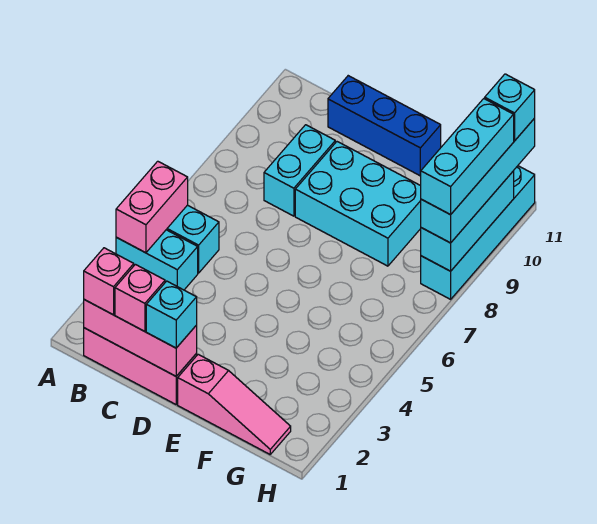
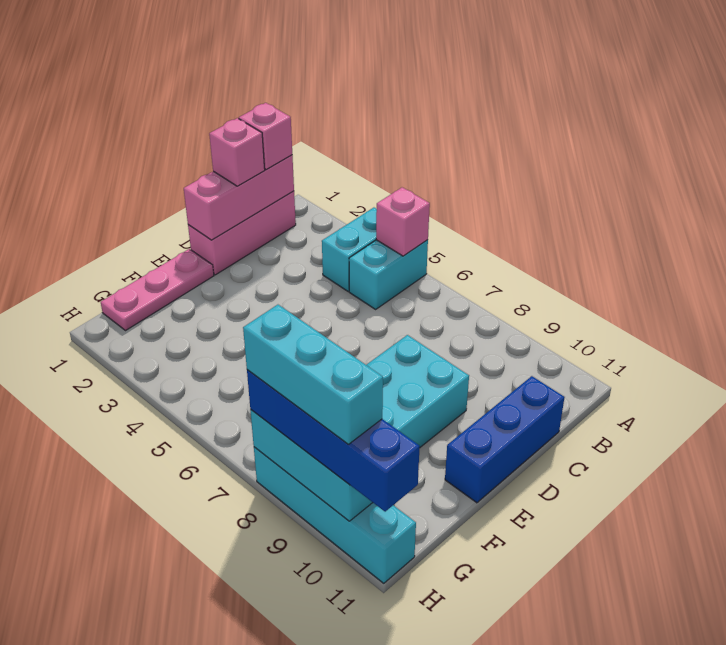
pink brick A4:A5 level 2 -> pink brick A5 level 2
cyan brick C8:C9 level 1 -> none
cyan brick D1 level 3 -> none
pink slope E1:G1 level 1 top E -> pink plate E1:G1 level 1
cyan brick H8:H11 level 3 -> blue brick H8:H11 level 3
cyan brick H11 level 4 -> none

